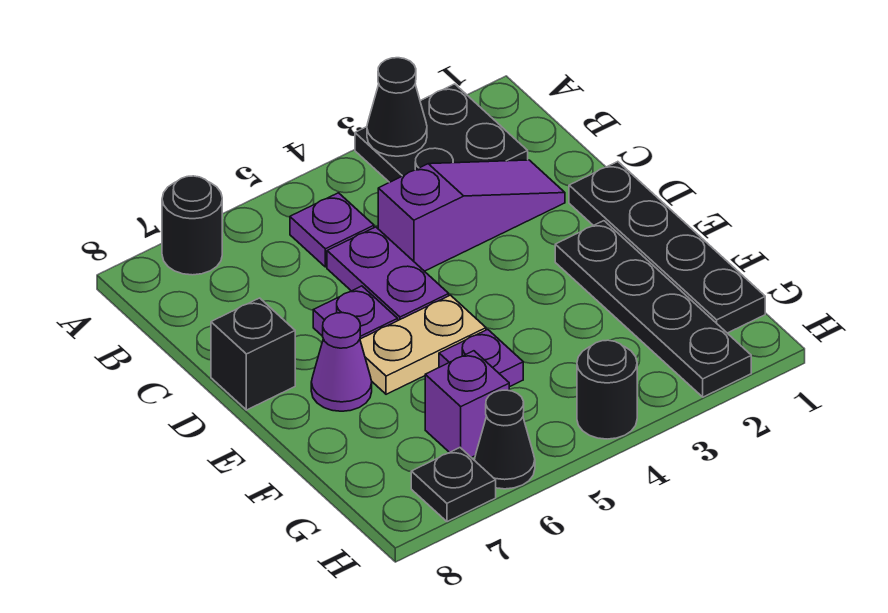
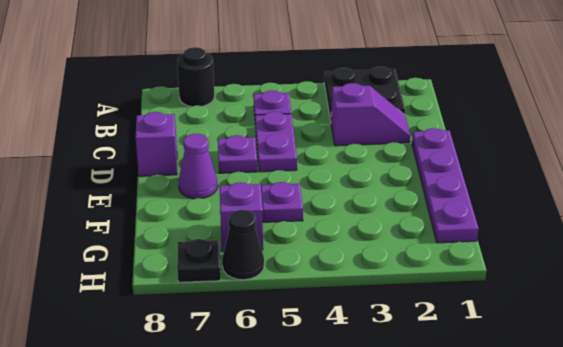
black cone A3 level 2 -> none
purple slope C2:C4 level 1 top 4 -> purple slope C2:C3 level 1 top 3
black plate D1:G1 level 1 -> purple plate D1:G1 level 1
black brick D8 level 1 -> purple brick D8 level 1
black plate E2:H2 level 1 -> none
tan plate E5:E6 level 1 -> none
black round brick H4 level 1 -> none

